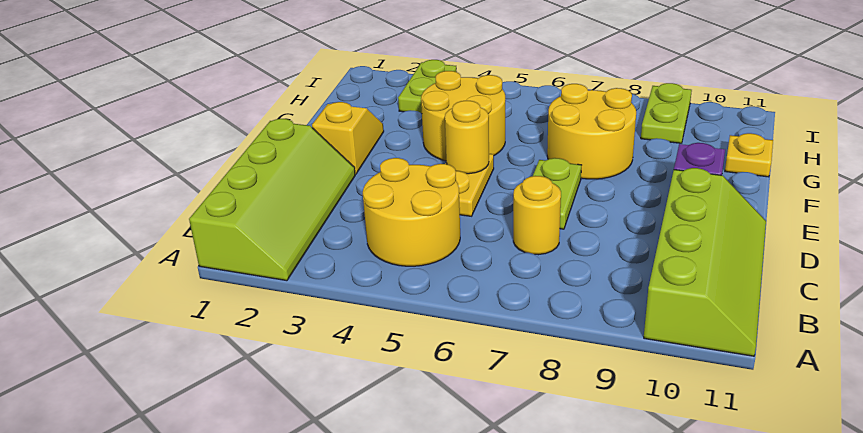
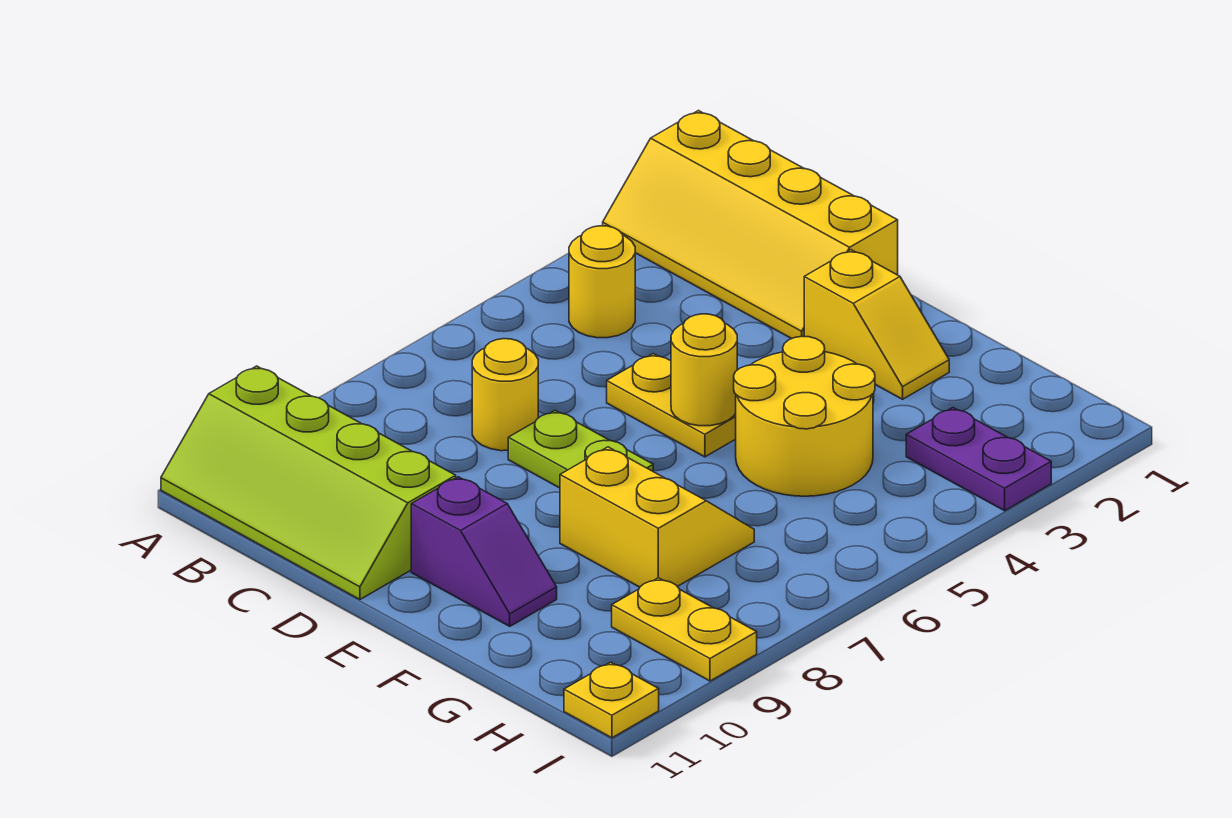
lime slope A1:D2 level 1 top 1 -> yellow slope A1:D2 level 1 top 1
yellow round brick B4:C5 level 1 -> yellow round brick B4 level 1
yellow round brick F7:G8 level 1 -> yellow slope F7:G8 level 1 top 8
yellow plate G11 level 1 -> yellow plate I11 level 1
lime plate H3:I3 level 1 -> purple plate H3:I3 level 1
lime plate H9:I9 level 1 -> yellow plate H9:I9 level 1

